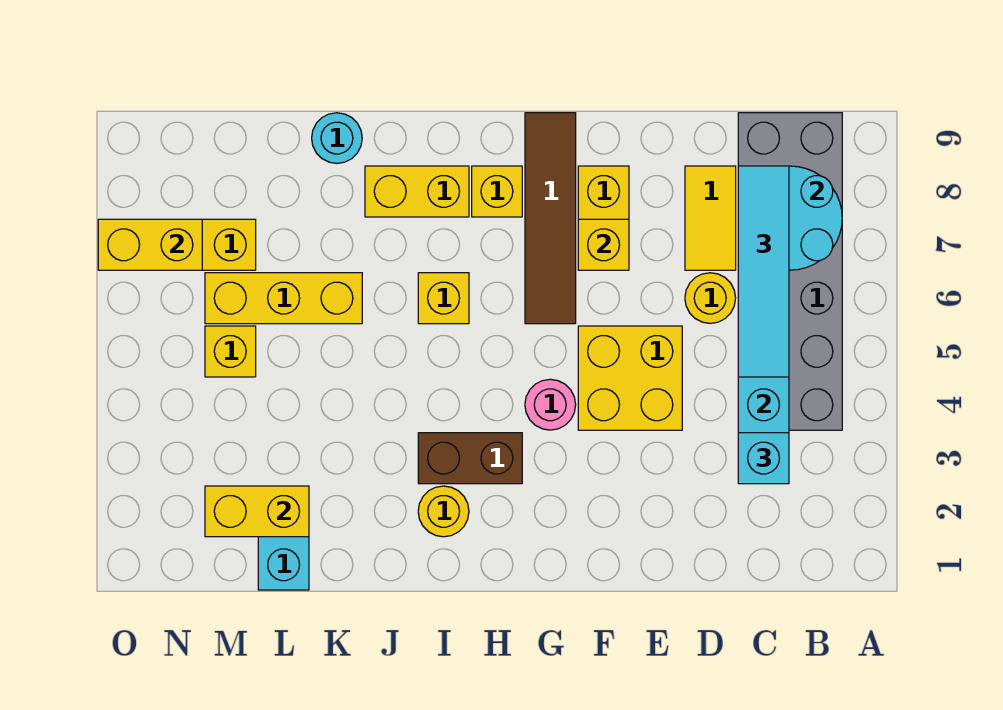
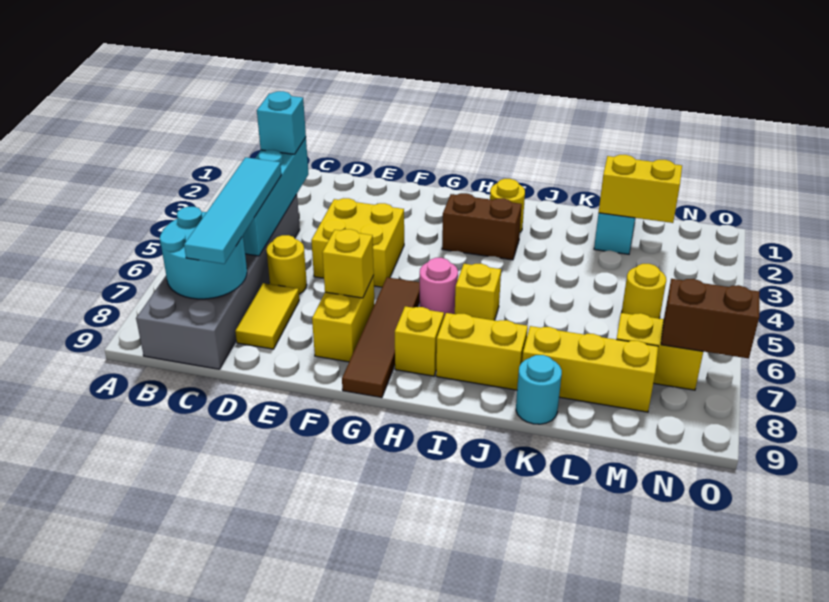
pink round brick G4 level 1 -> pink round brick H6 level 1
yellow brick K6:M6 level 1 -> yellow brick K8:M8 level 1
yellow brick M5 level 1 -> yellow round brick M5 level 1
yellow brick N7:O7 level 2 -> brown brick N7:O7 level 2

